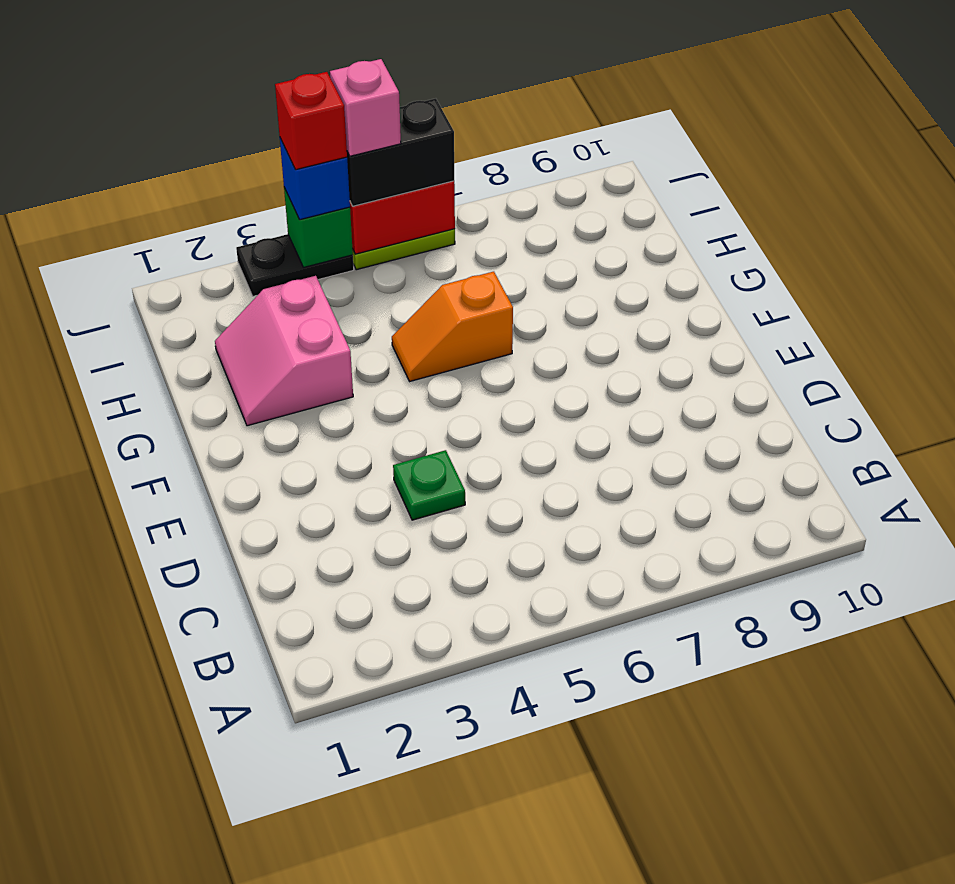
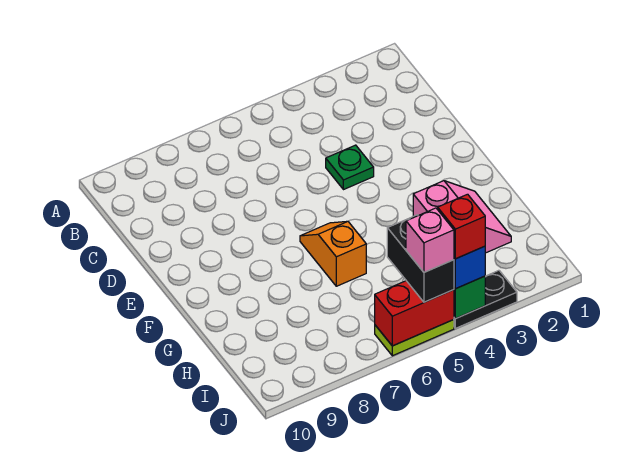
orange slope G5:G6 level 1 top 6 -> orange slope F6:G6 level 1 top G
black brick J5:J6 level 3 -> black brick I5:J5 level 3

